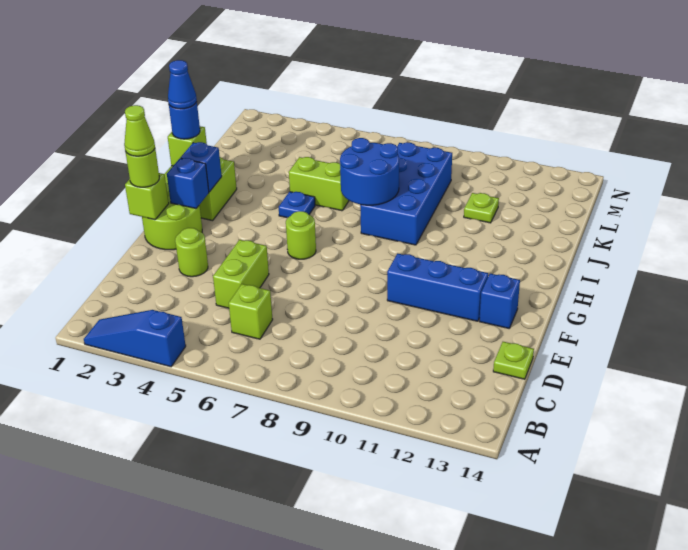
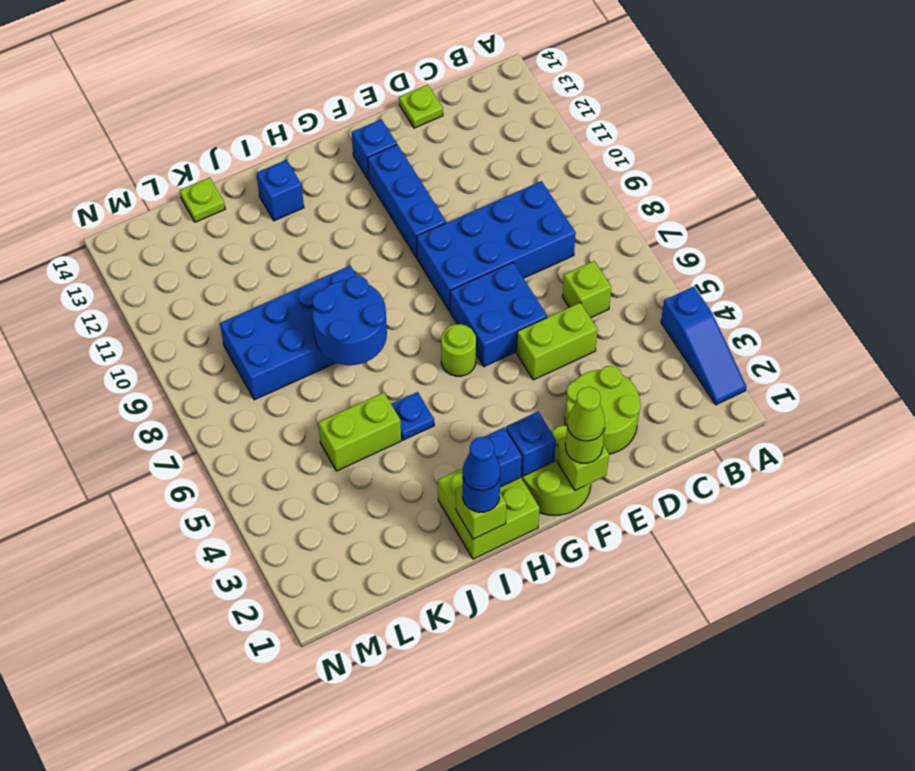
none -> blue brick C8:F9 level 1
lime round brick E3 level 1 -> lime round brick D2:E3 level 1
none -> blue brick E6:F7 level 1
none -> blue brick I13 level 1
lime brick J5:J6 level 1 -> lime brick J5:K5 level 1
lime plate K11 level 1 -> lime plate K14 level 1

